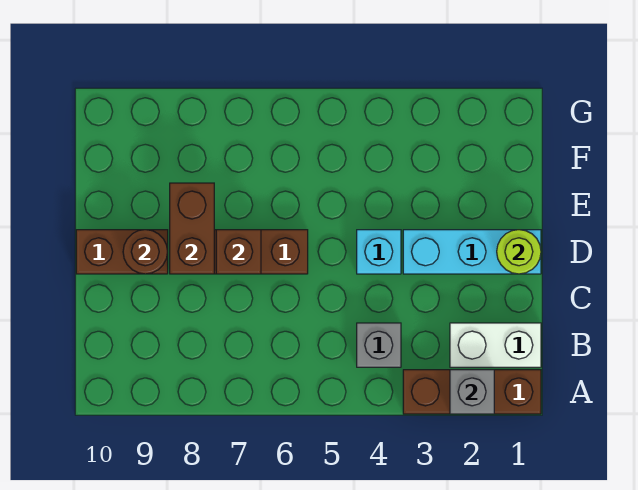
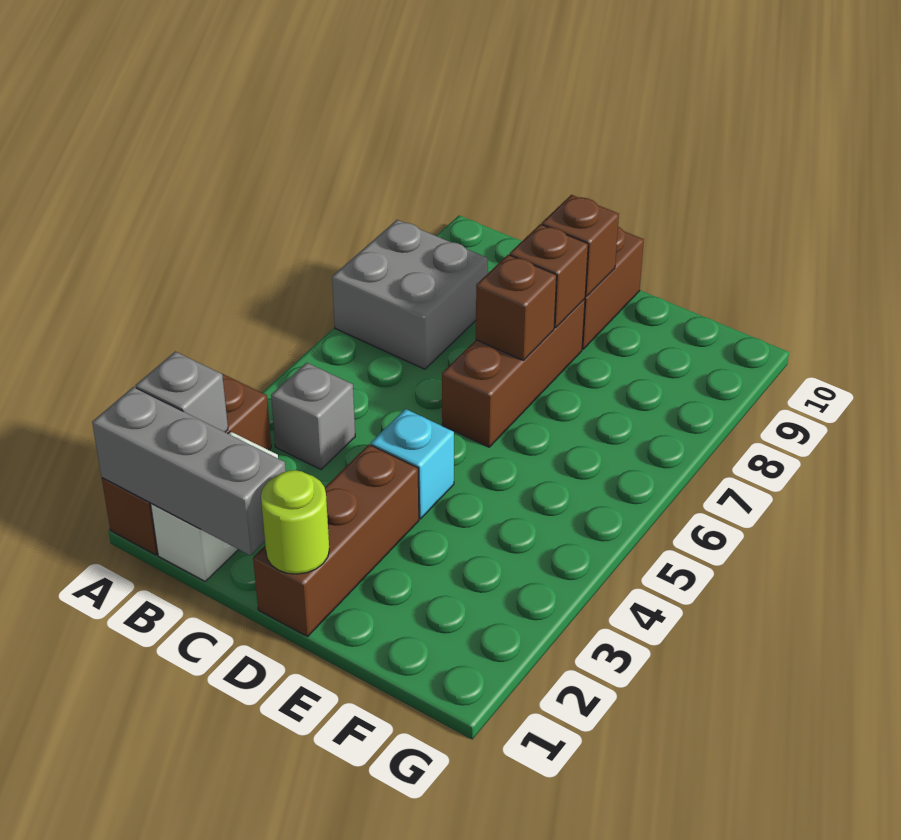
none -> grey brick A1:C1 level 2
none -> grey brick A7:B8 level 1
cyan brick D1:D3 level 1 -> brown brick D1:D3 level 1
brown brick D8:E8 level 2 -> brown brick D8 level 2
brown round brick D9 level 2 -> brown brick D9 level 2

